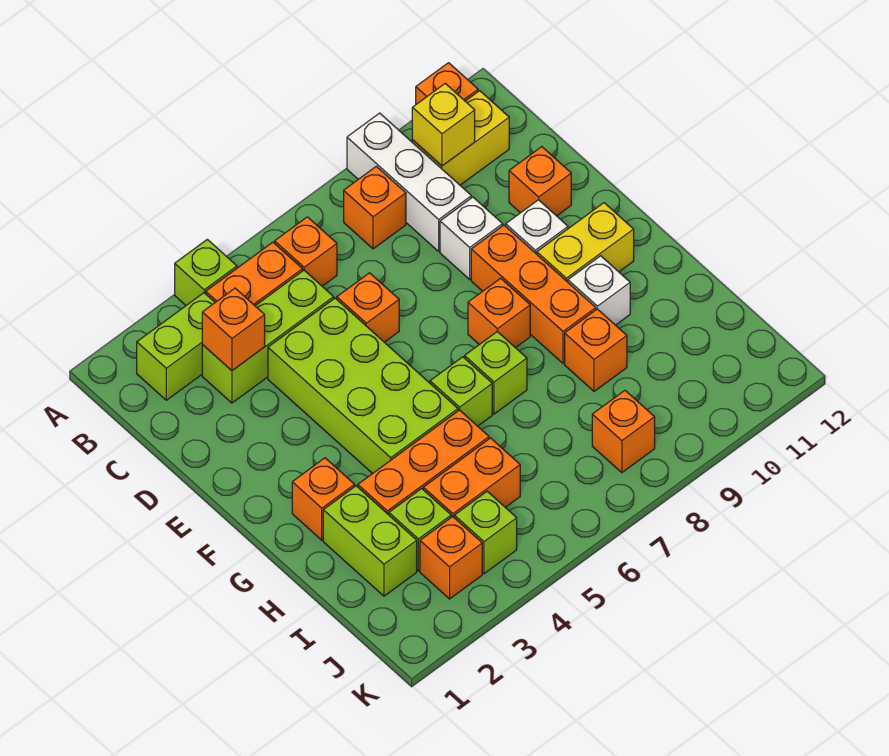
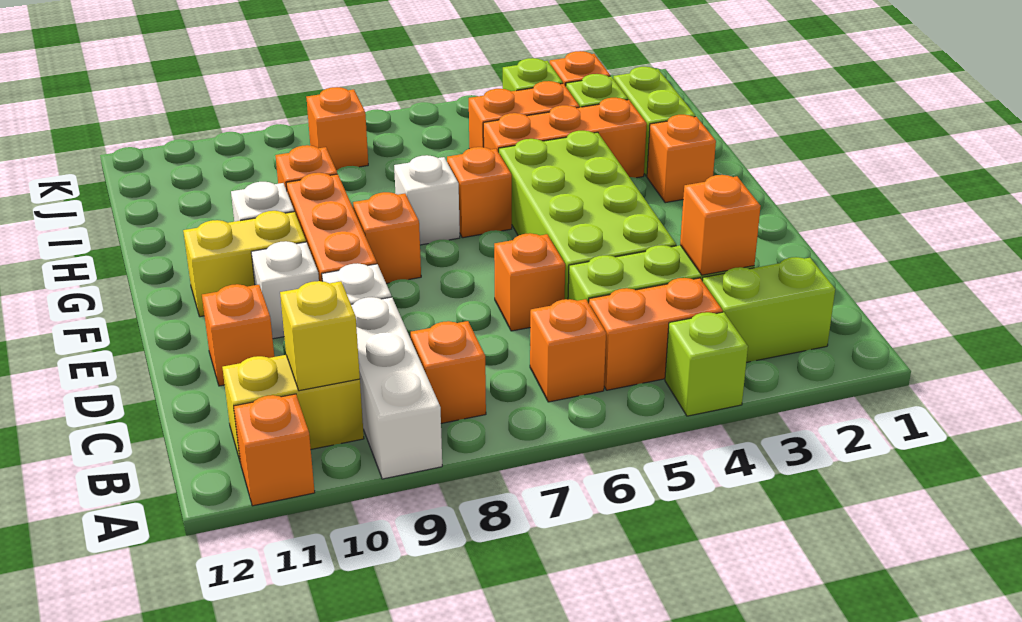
lime brick G6 level 1 -> orange brick G6 level 1
lime brick G7 level 1 -> white brick G7 level 1

